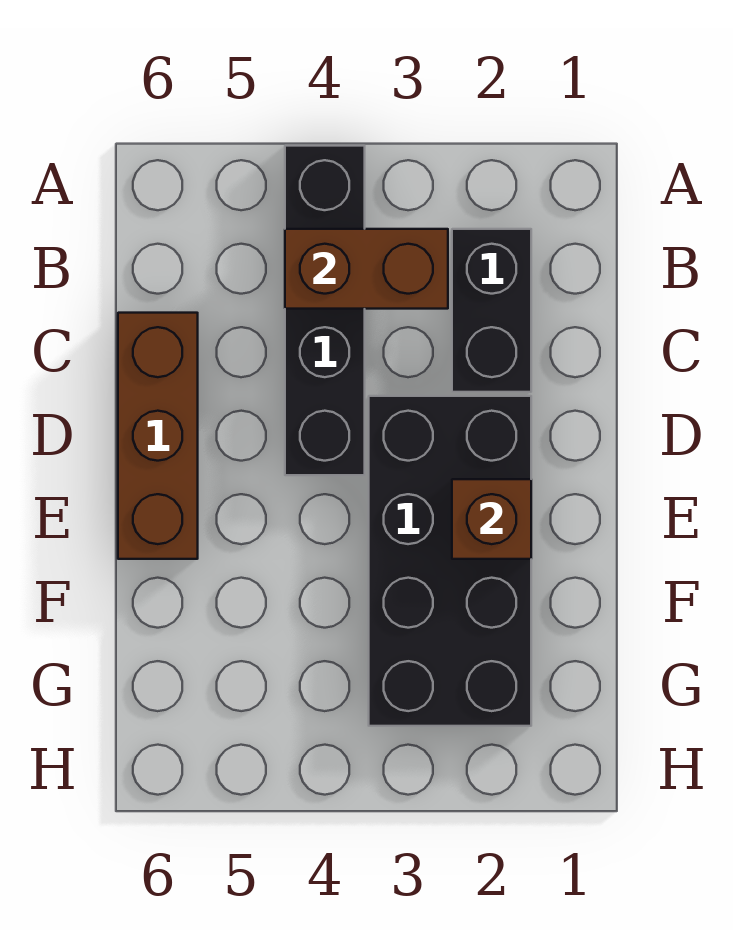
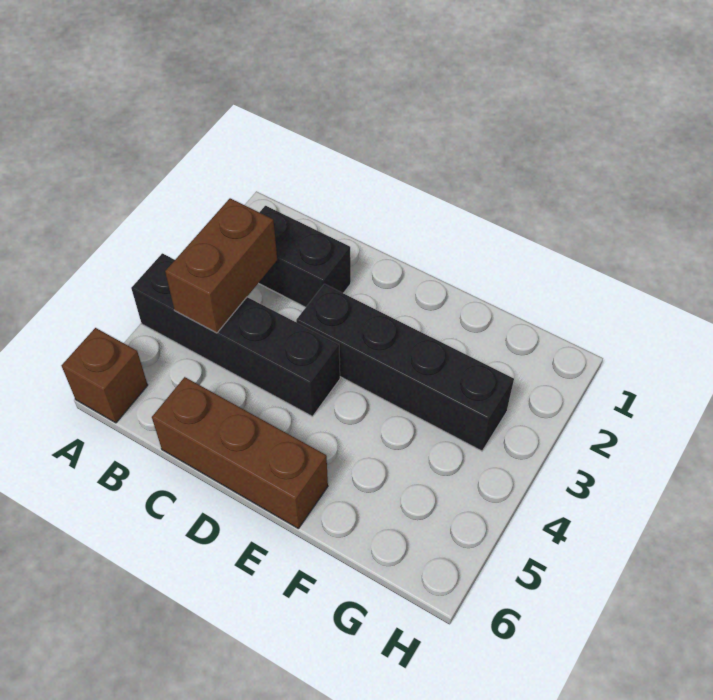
black brick D2:G3 level 1 -> black brick D3:G3 level 1
brown brick E2 level 2 -> brown brick A6 level 1

